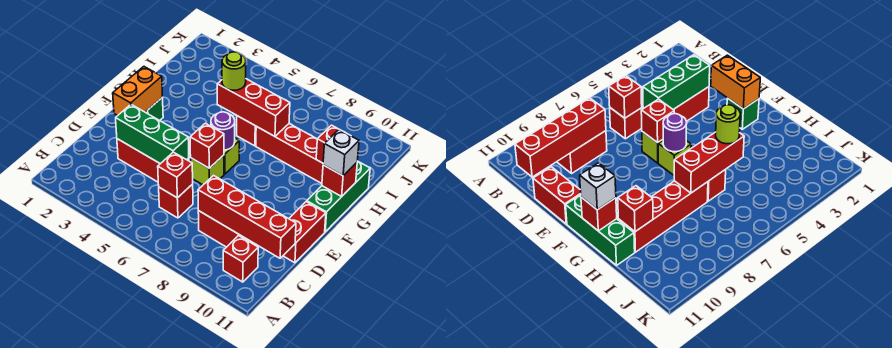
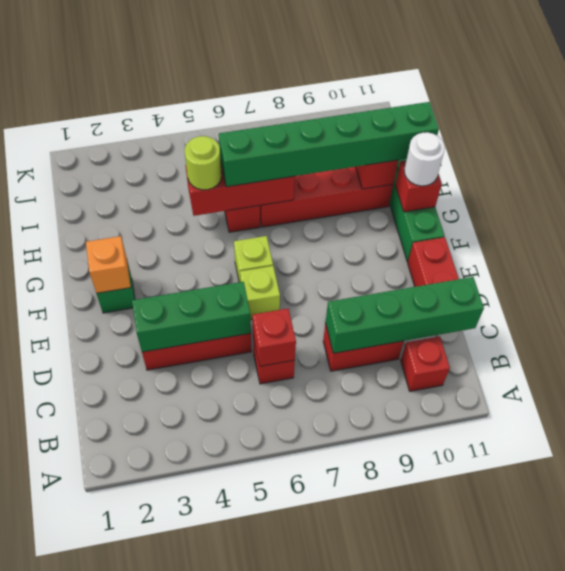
red brick C8:C11 level 2 -> green brick C8:C11 level 2
orange brick E2:F2 level 2 -> orange brick F2 level 2
red brick E6 level 2 -> none
purple round brick F6 level 2 -> none
white brick G11 level 3 -> white round brick G11 level 3
none -> green brick H6:H11 level 3

